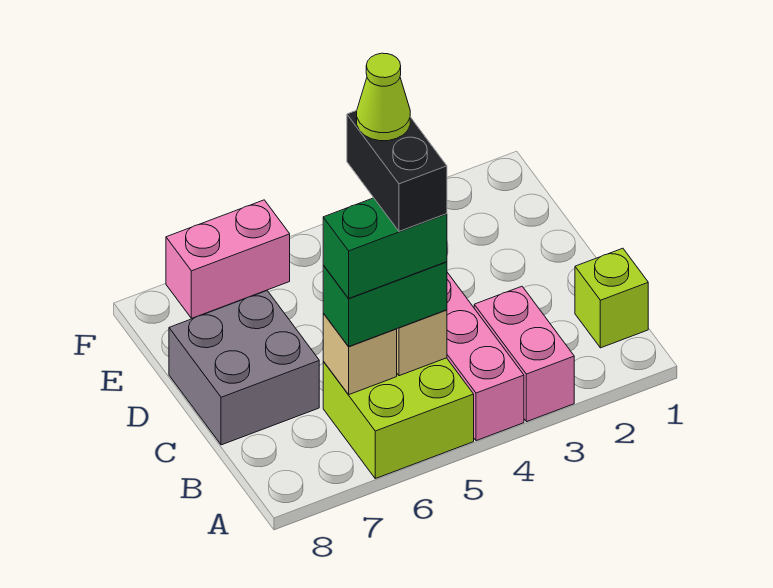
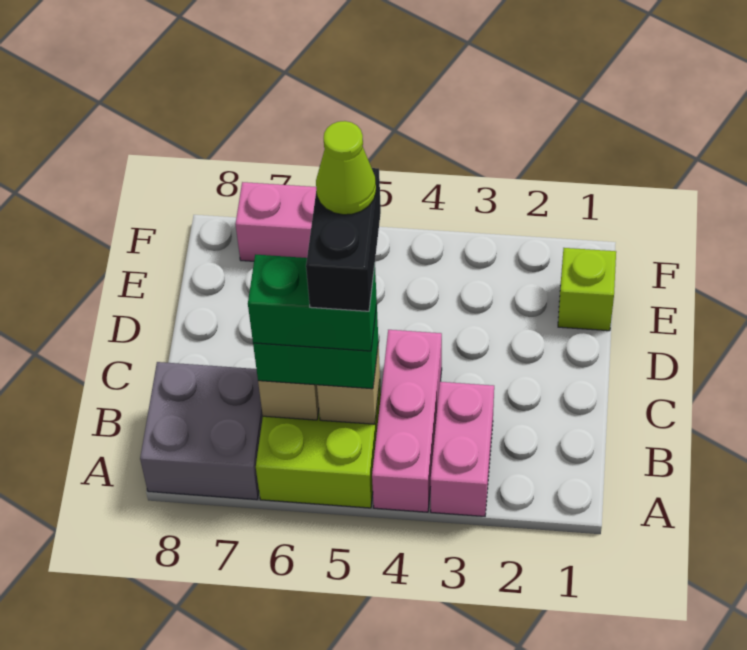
lime brick B1 level 1 -> lime brick E1 level 1
grey brick C7:D8 level 1 -> grey brick A7:B8 level 1

